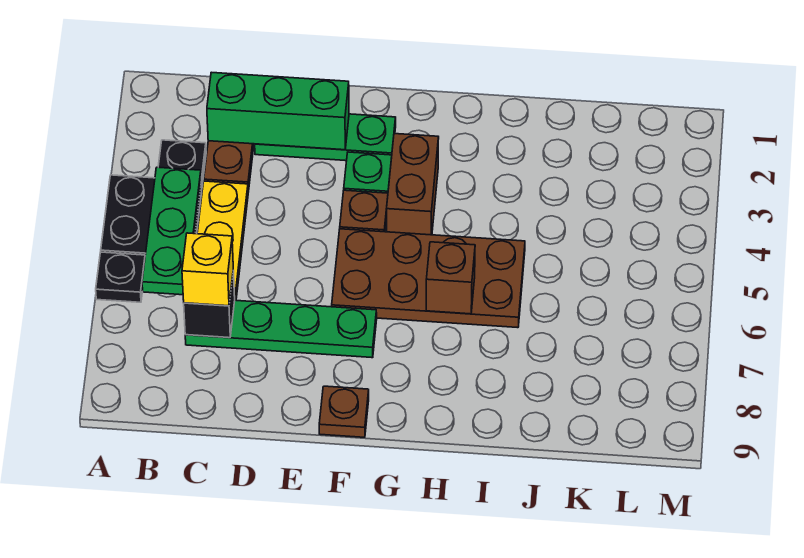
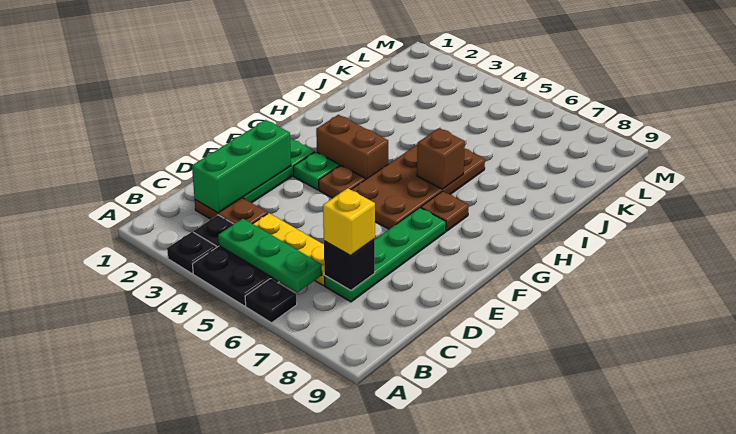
none -> black plate A3 level 1
brown plate F9 level 1 -> brown plate G7 level 1

